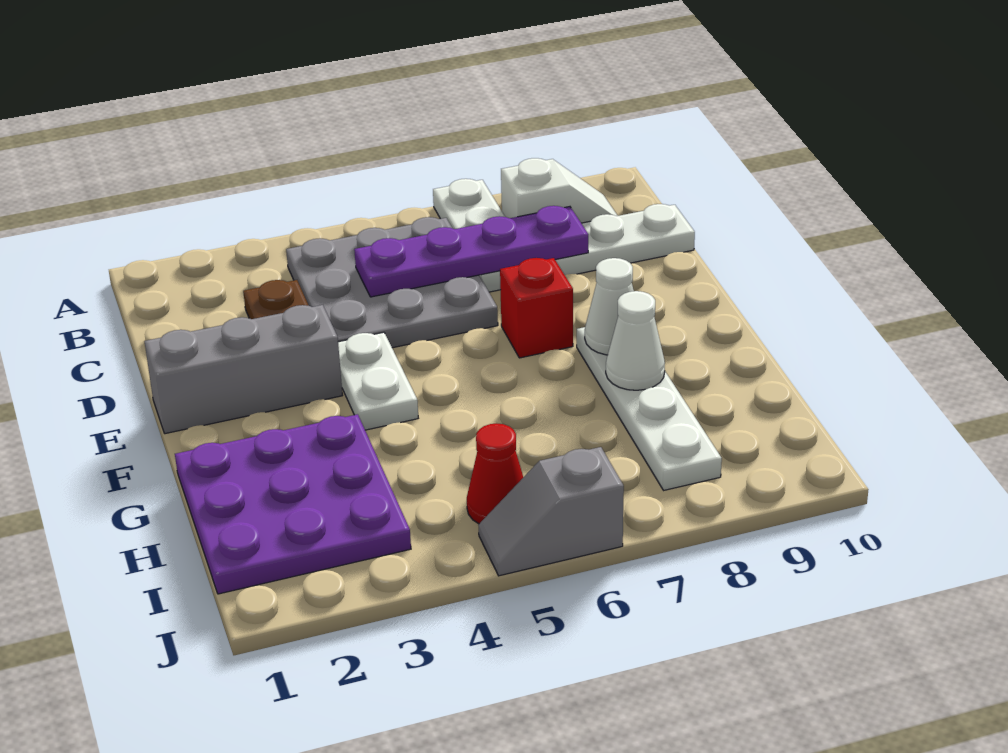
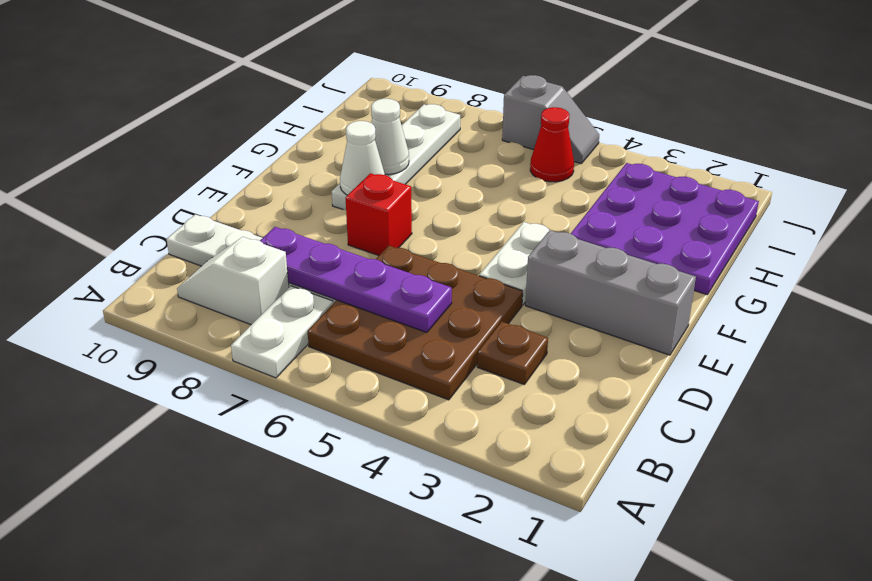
grey plate B4:D6 level 1 -> brown plate B4:D6 level 1

